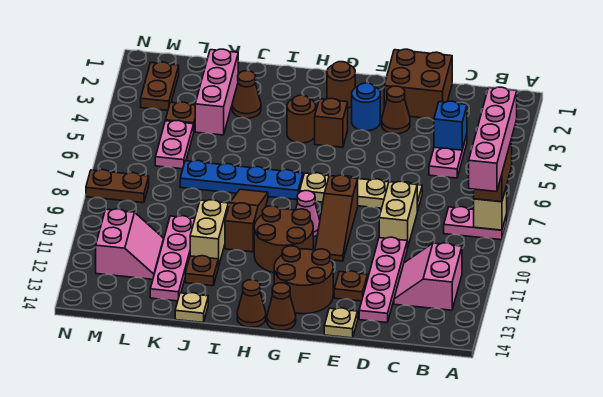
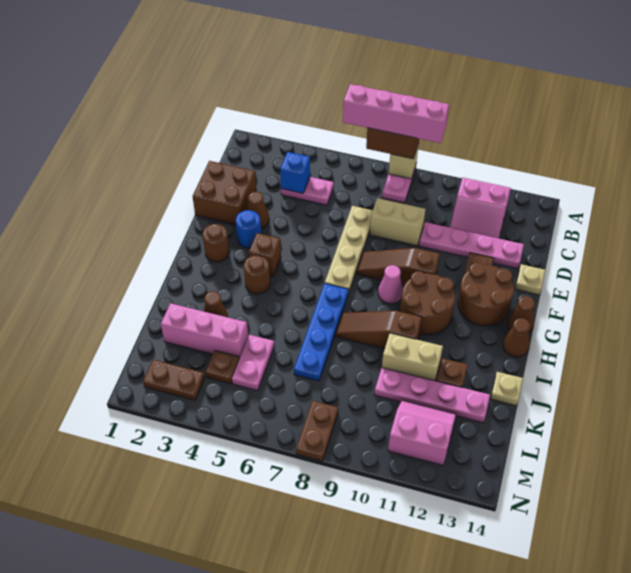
brown slope F8:F10 level 1 top 8 -> brown slope F8:F10 level 1 top 10
pink plate L5:L6 level 1 -> pink plate K5:L5 level 1

